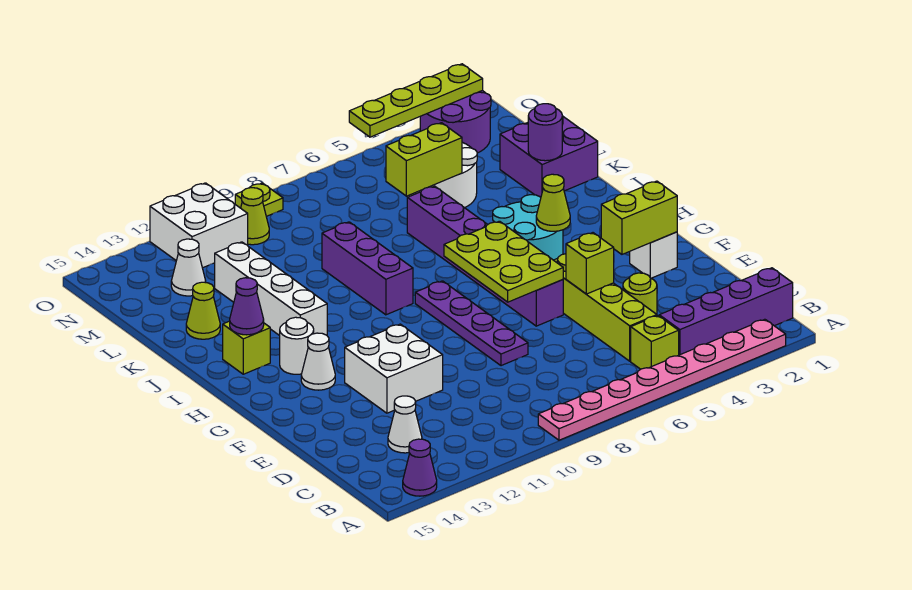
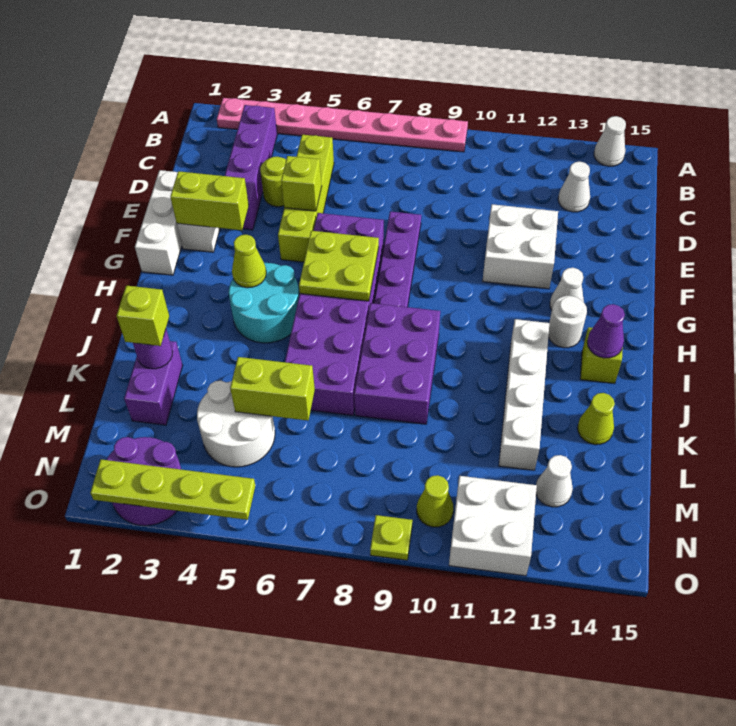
purple cone A14 level 1 -> white cone A14 level 1
purple brick B1:B4 level 1 -> purple brick B3:E3 level 1
lime brick B5 level 1 -> lime brick K2 level 3
none -> white brick E1:G1 level 1
purple brick F6:K6 level 1 -> purple brick F6:K7 level 1
lime plate F6:H7 level 2 -> lime plate G6:H7 level 2
purple brick I9:K9 level 1 -> purple brick I8:K9 level 1
purple brick K1:L2 level 1 -> purple brick K2:L2 level 1

